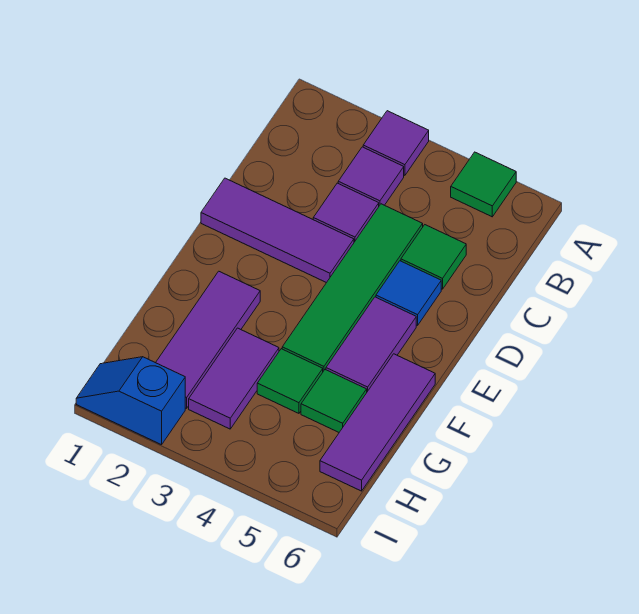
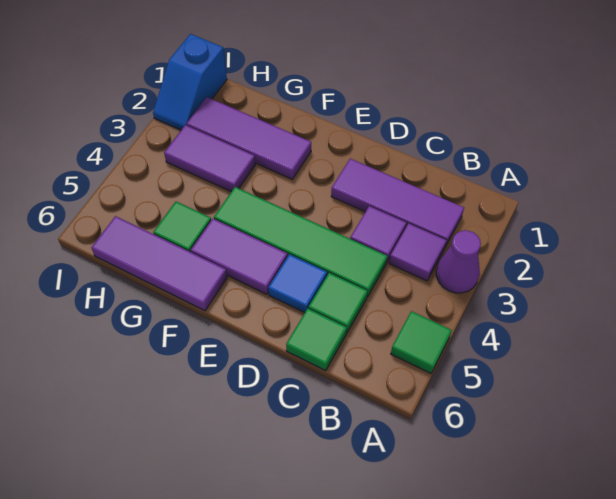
purple tile A3 level 1 -> purple cone A3 level 1
purple tile D1:D3 level 1 -> purple tile B2:D2 level 1
green tile G4 level 1 -> green tile C6 level 1
blue slope I1:I2 level 1 top 2 -> blue slope I1:I2 level 1 top 1

